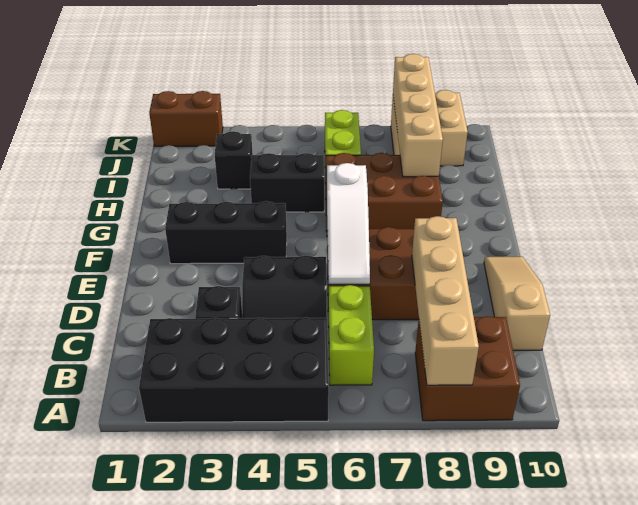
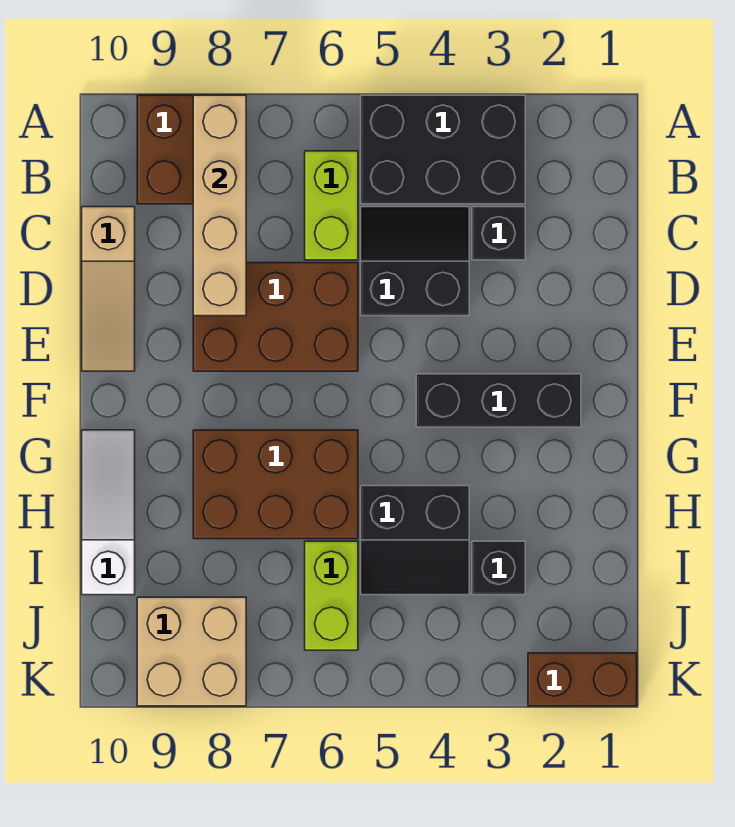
black brick A2:B5 level 1 -> black brick A3:B5 level 1
white slope D6:F6 level 2 top F -> white slope G10:I10 level 1 top I
tan brick H8:K8 level 2 -> none

